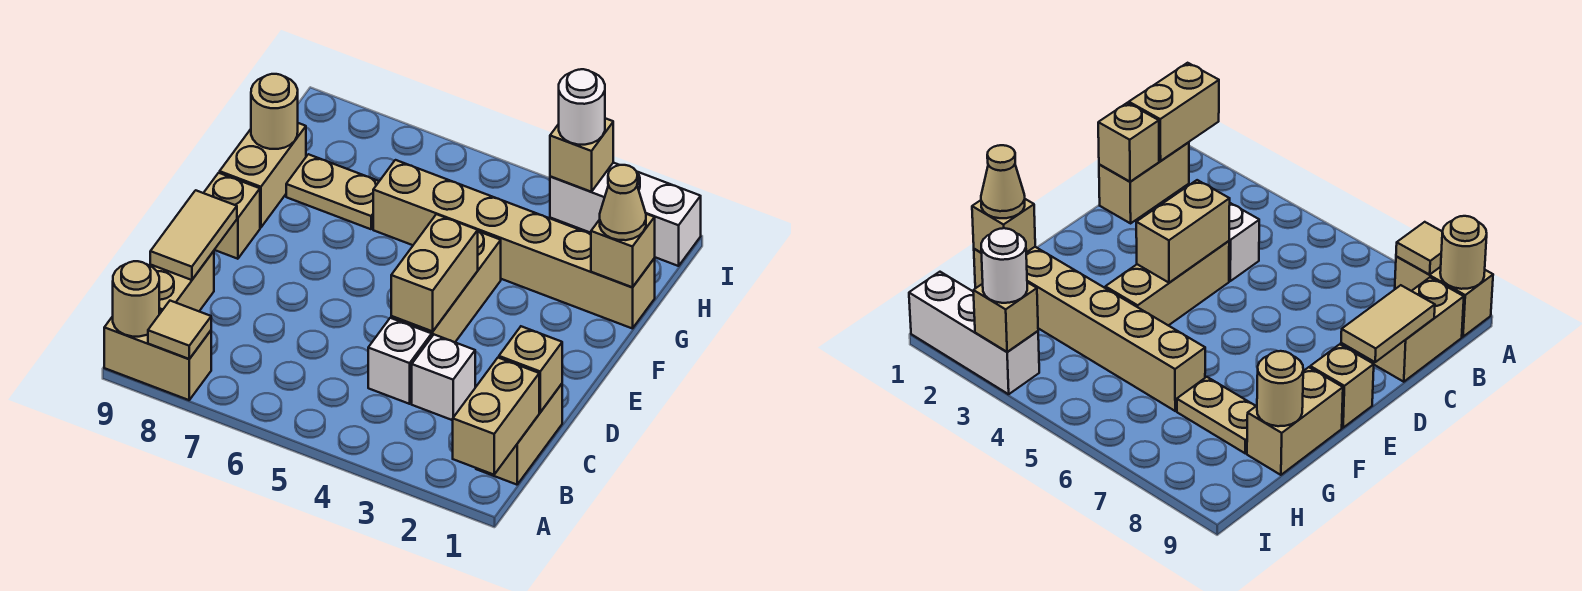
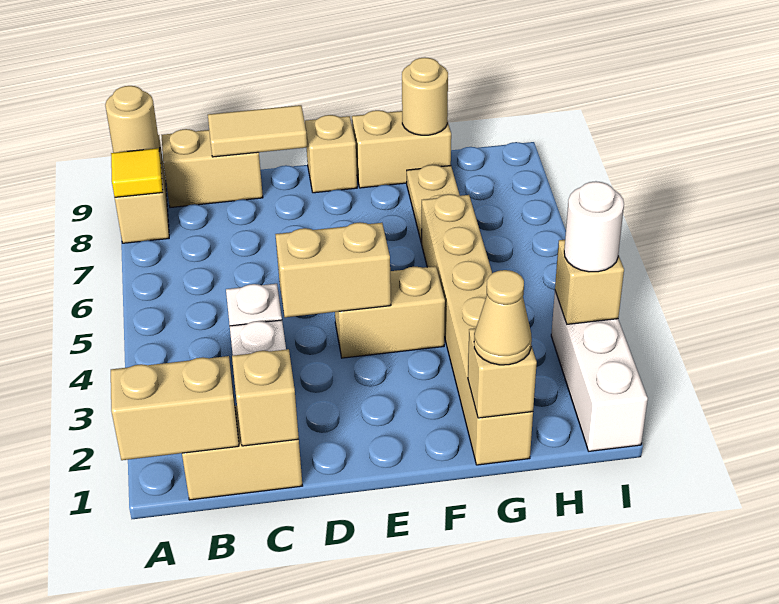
tan tile A8 level 2 -> yellow tile A8 level 2
tan brick D4:F4 level 1 -> tan brick E4:F4 level 1

